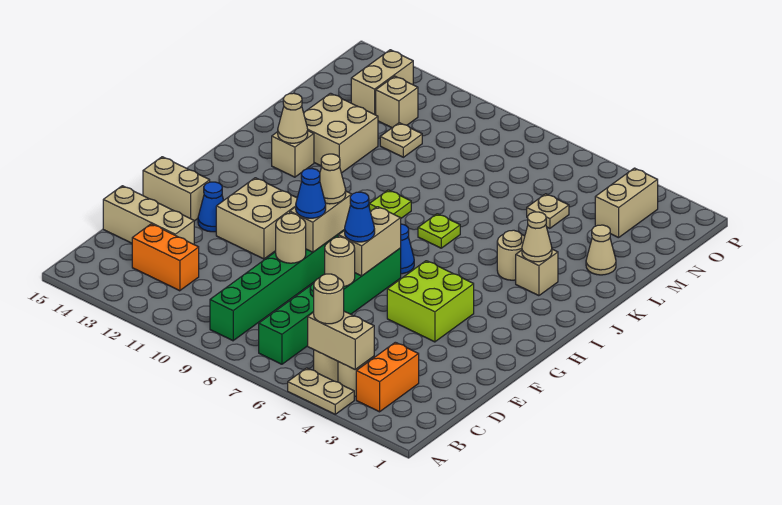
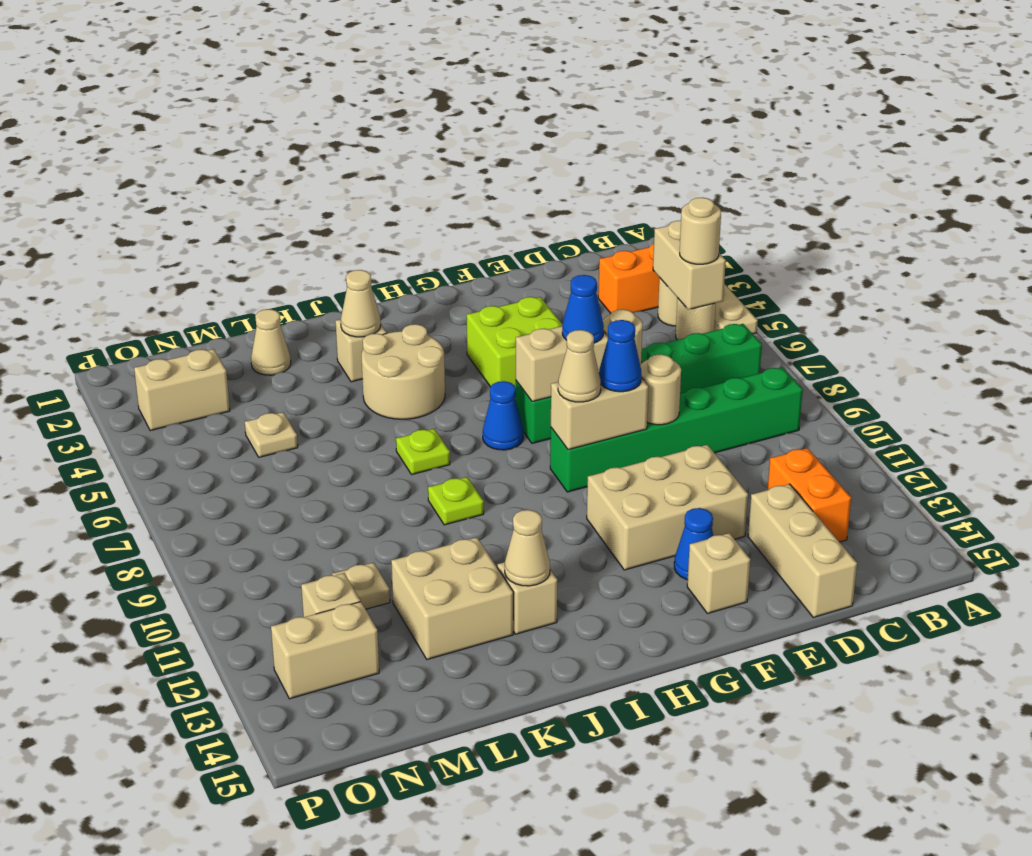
tan brick F11:G12 level 1 -> tan brick E11:G12 level 1
tan brick F14:F15 level 1 -> tan brick F14 level 1
tan round brick J4 level 1 -> tan round brick I4:J5 level 1

